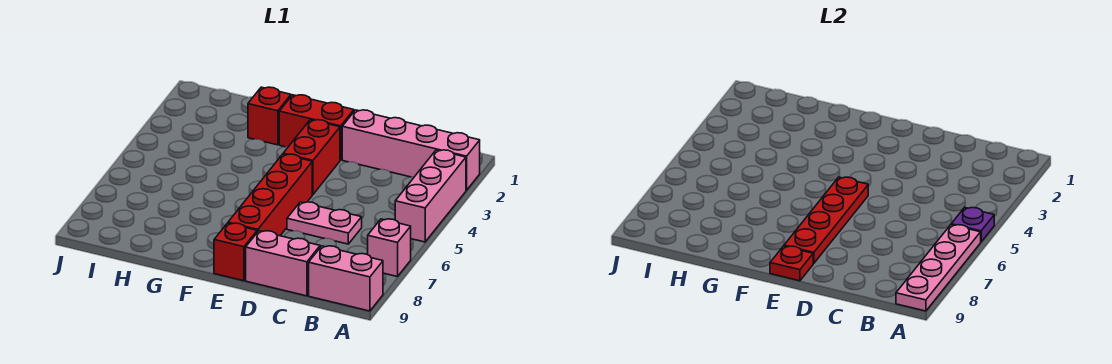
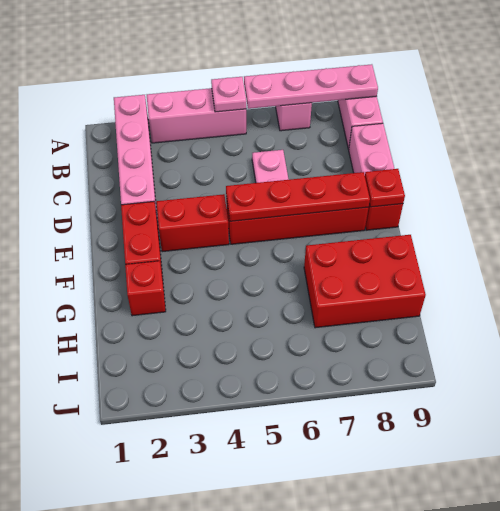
purple plate A5 level 2 -> pink plate A5 level 2
none -> red brick G7:H9 level 1

